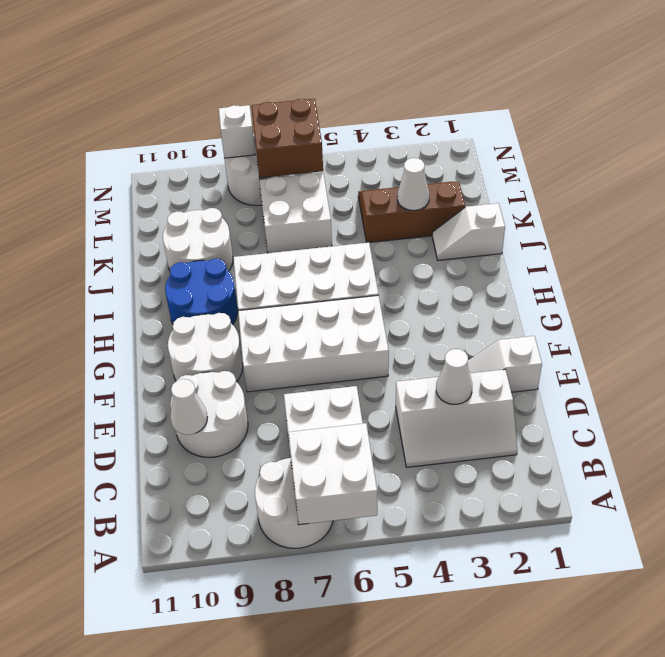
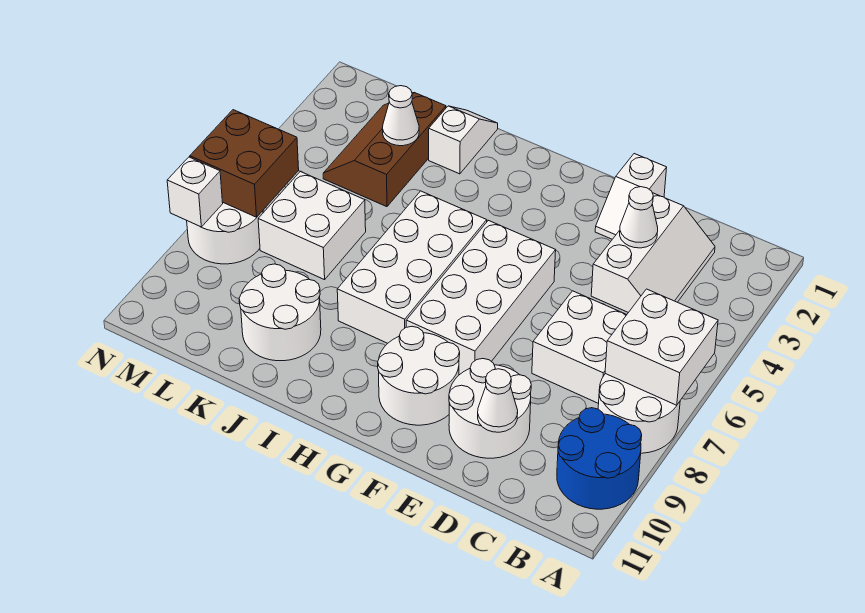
blue round brick H9:I10 level 1 -> blue round brick A9:B10 level 1
white slope J1:J2 level 1 top 1 -> white slope J1:J2 level 1 top 2

